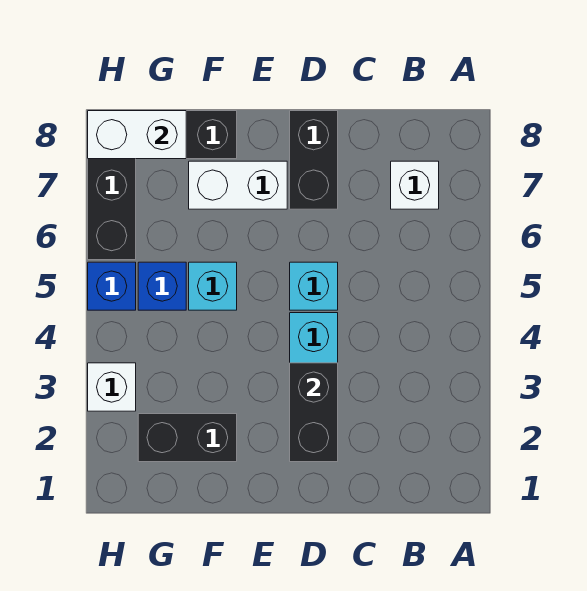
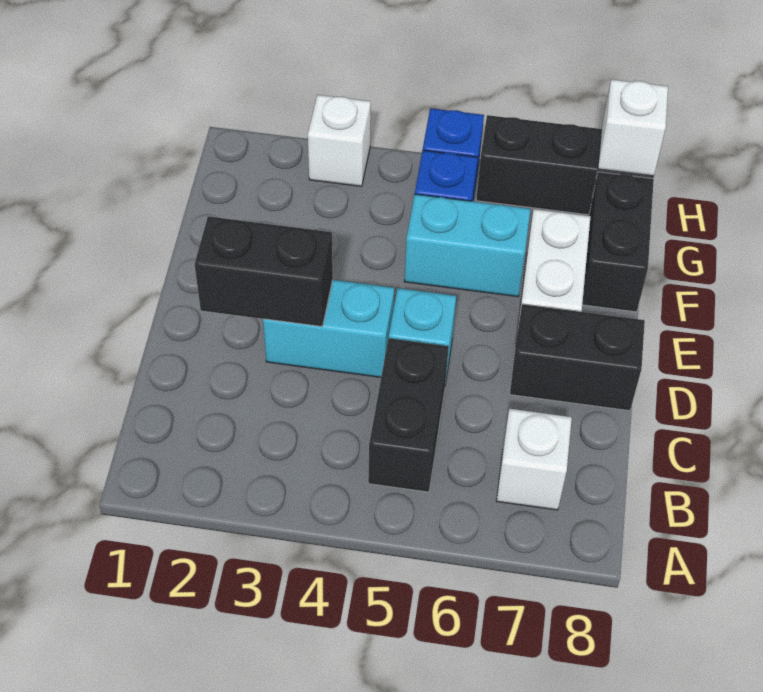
black brick F2:G2 level 1 -> black brick B5:C5 level 1
cyan brick F5 level 1 -> cyan brick F5:F6 level 1
white brick G8:H8 level 2 -> white brick H8 level 2

